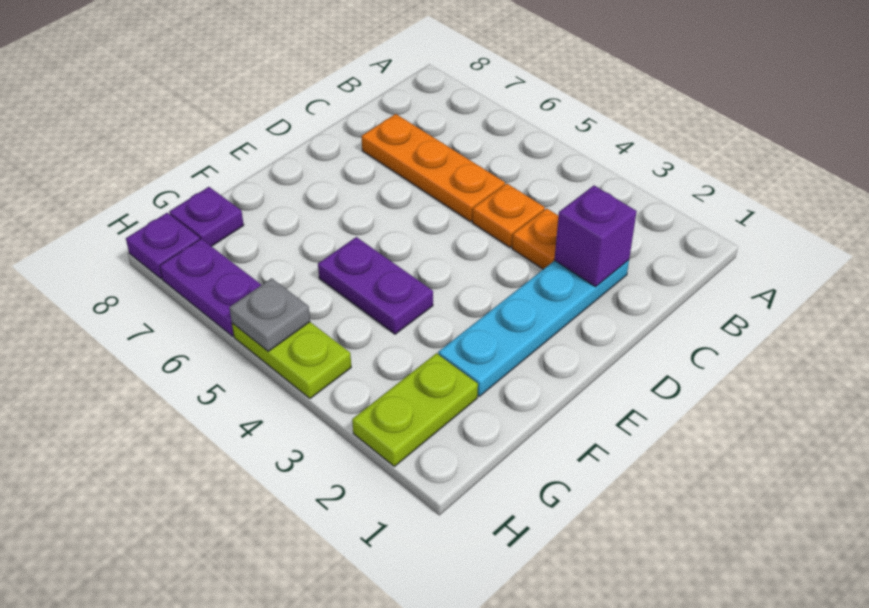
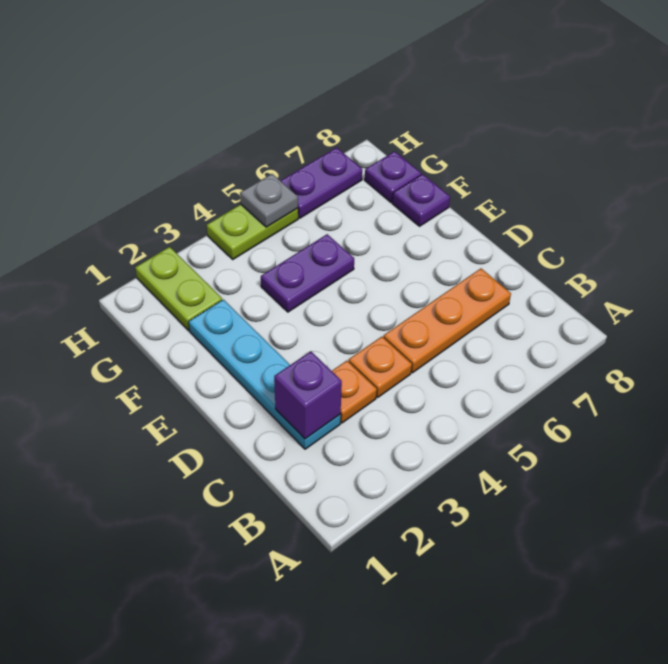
purple plate H8 level 1 -> purple plate F8 level 1

